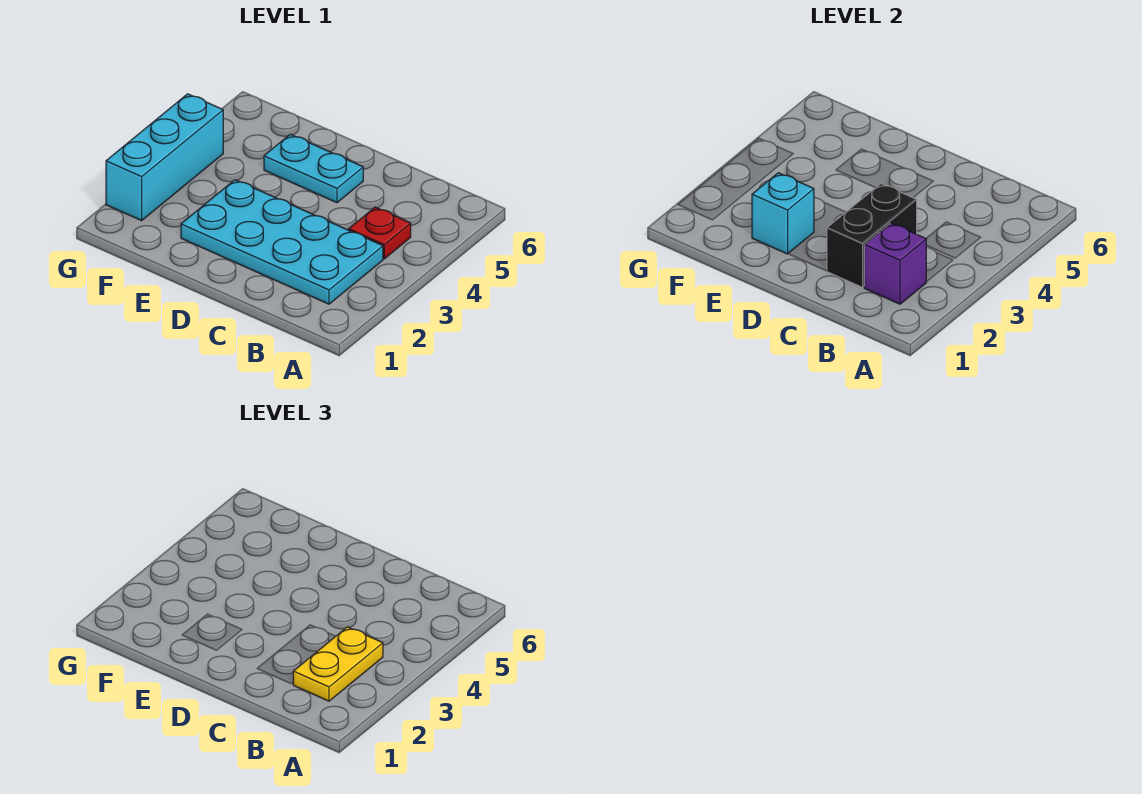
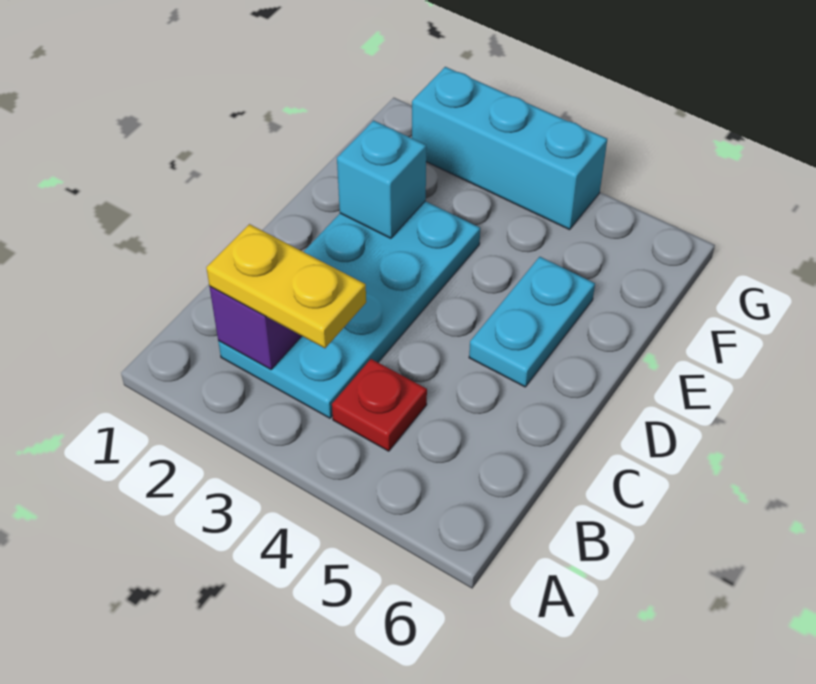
black brick C2:C3 level 2 -> none

